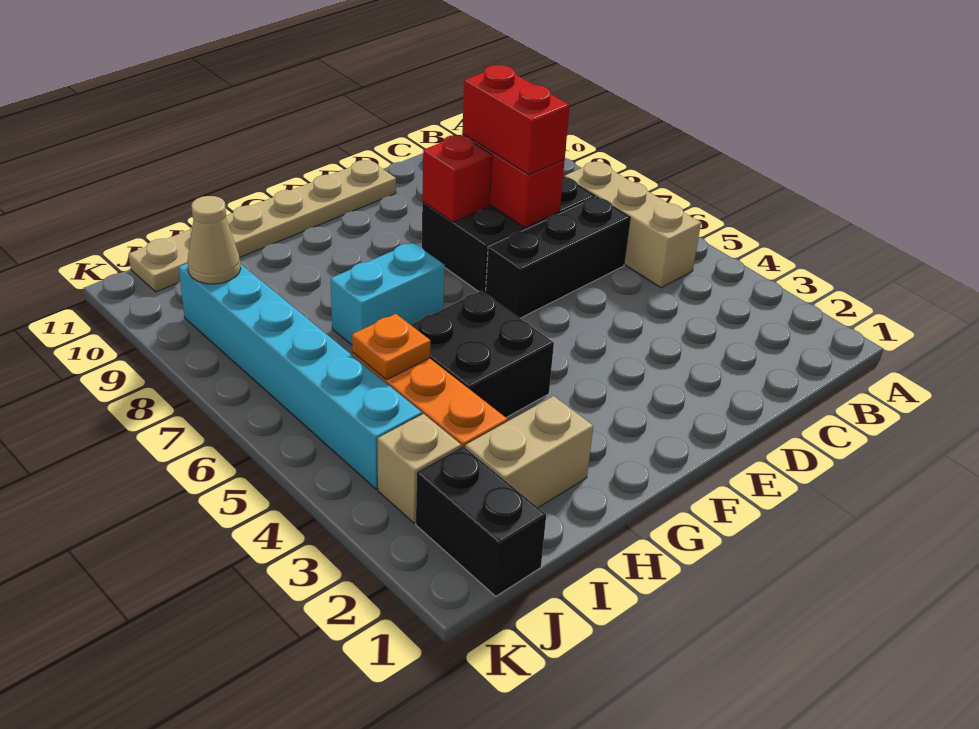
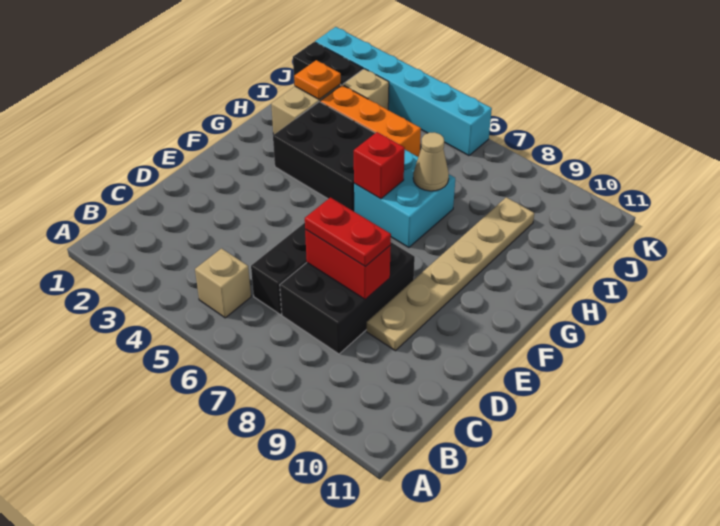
tan brick B5:B7 level 1 -> tan brick B5 level 1
red brick D7:D8 level 3 -> red plate D7:D8 level 3
red brick E8 level 2 -> red brick G6 level 2
tan plate E11:J11 level 1 -> tan plate D9:I9 level 1
black brick G4:H5 level 1 -> black brick G3:H5 level 1
cyan brick G7:H7 level 1 -> cyan brick G6:H7 level 1
orange plate I5 level 2 -> orange plate I2 level 2
cyan brick J4:J9 level 1 -> cyan brick K1:K6 level 1
tan cone J9 level 2 -> tan cone H7 level 2

